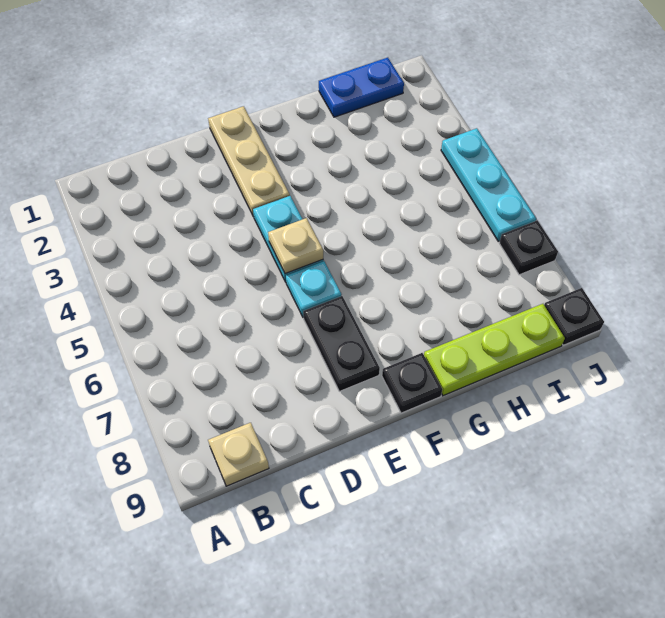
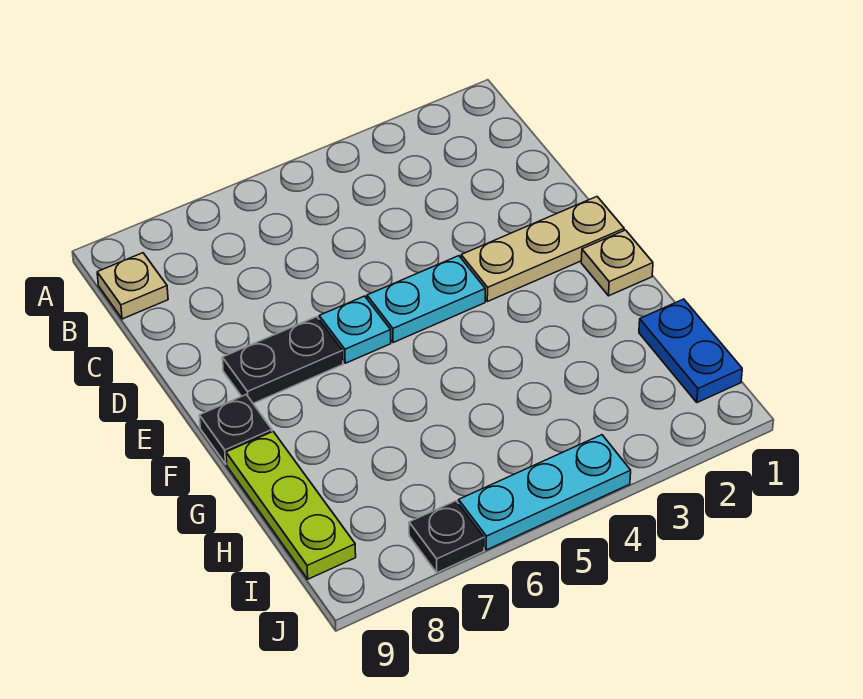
tan plate E5 level 2 -> tan plate F1 level 1
black plate J9 level 1 -> none

